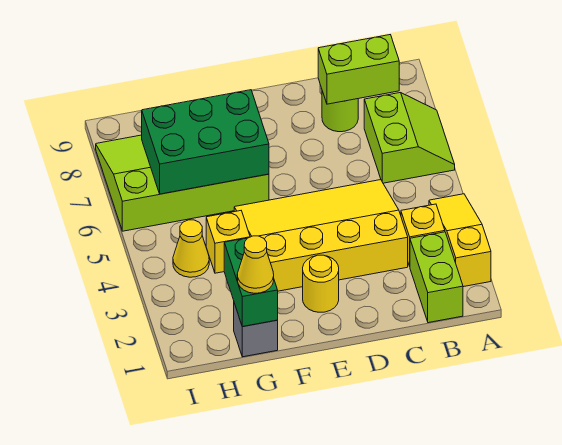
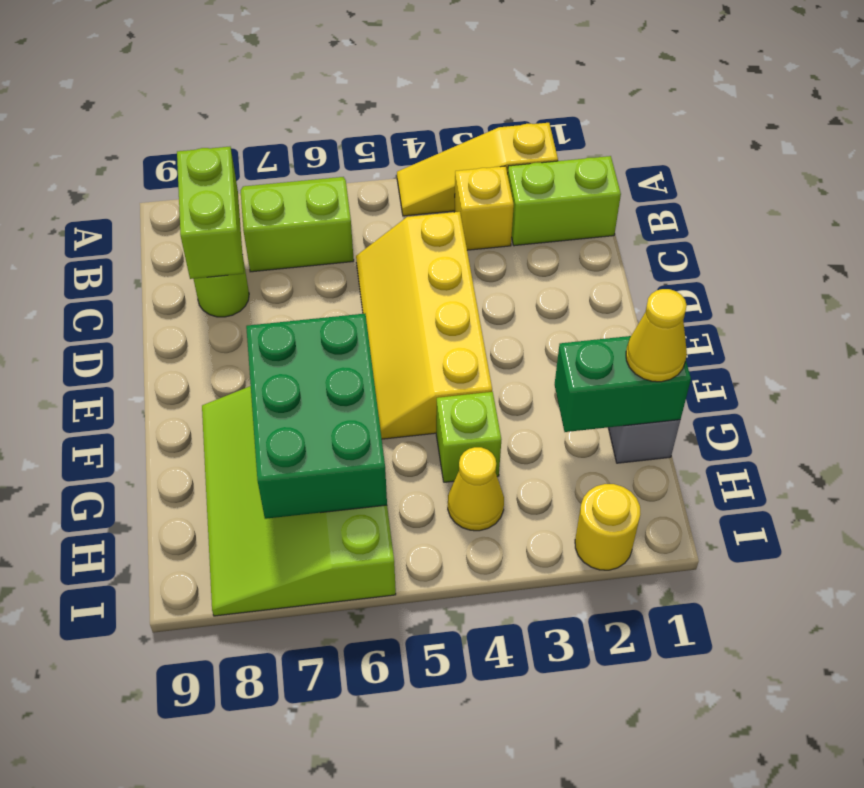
yellow slope C3:F5 level 1 top 3 -> yellow slope C4:F5 level 1 top 4
yellow round brick E2 level 1 -> yellow round brick I2 level 1
yellow brick G4 level 1 -> lime brick G4 level 1

